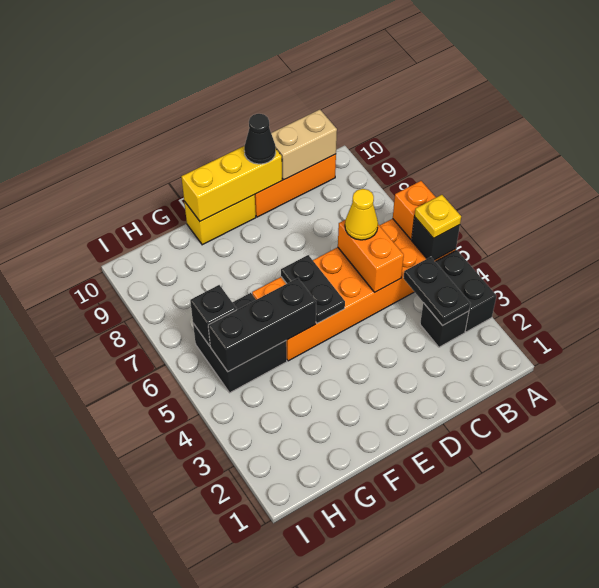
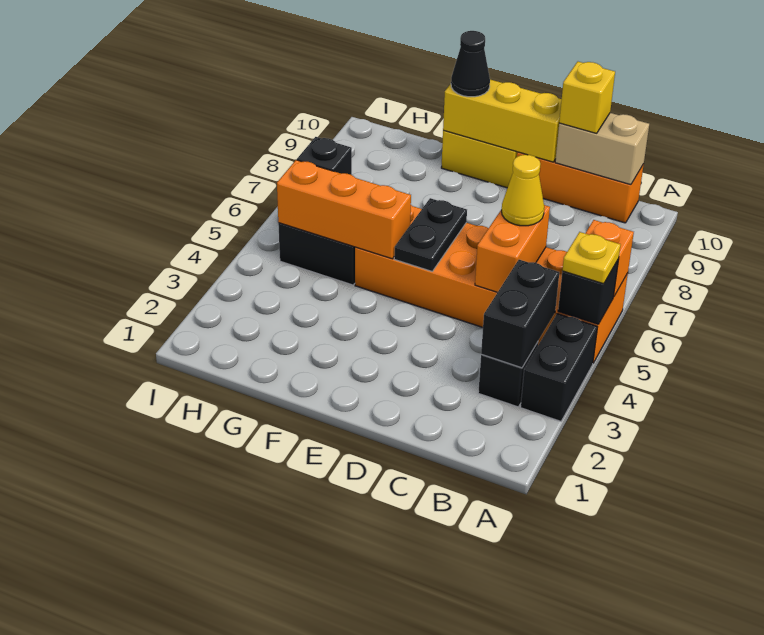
black plate B3:B4 level 2 -> black brick B3:B4 level 2
none -> yellow brick C10 level 3
black cone D10 level 3 -> black cone F10 level 3
black brick F5:H5 level 2 -> orange brick F5:H5 level 2

